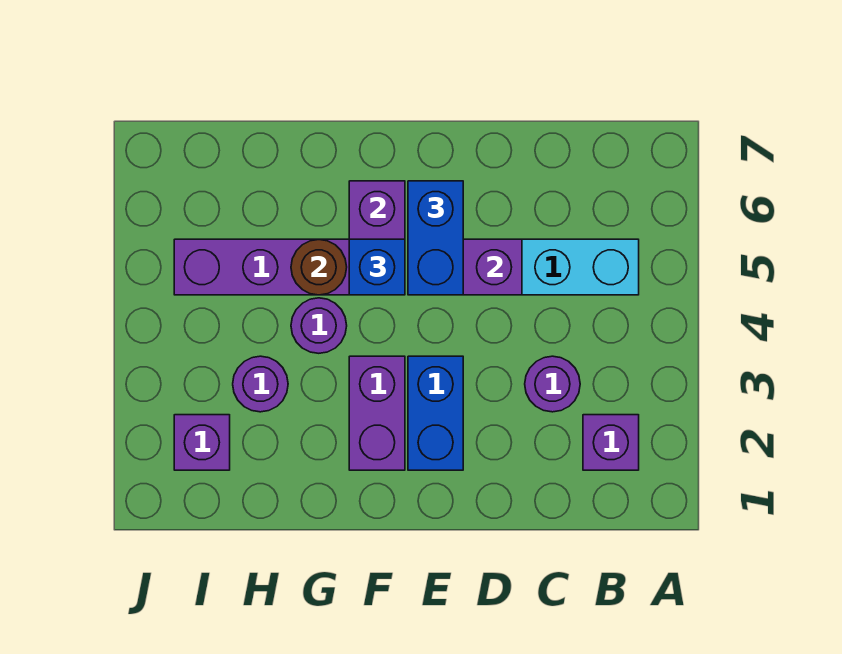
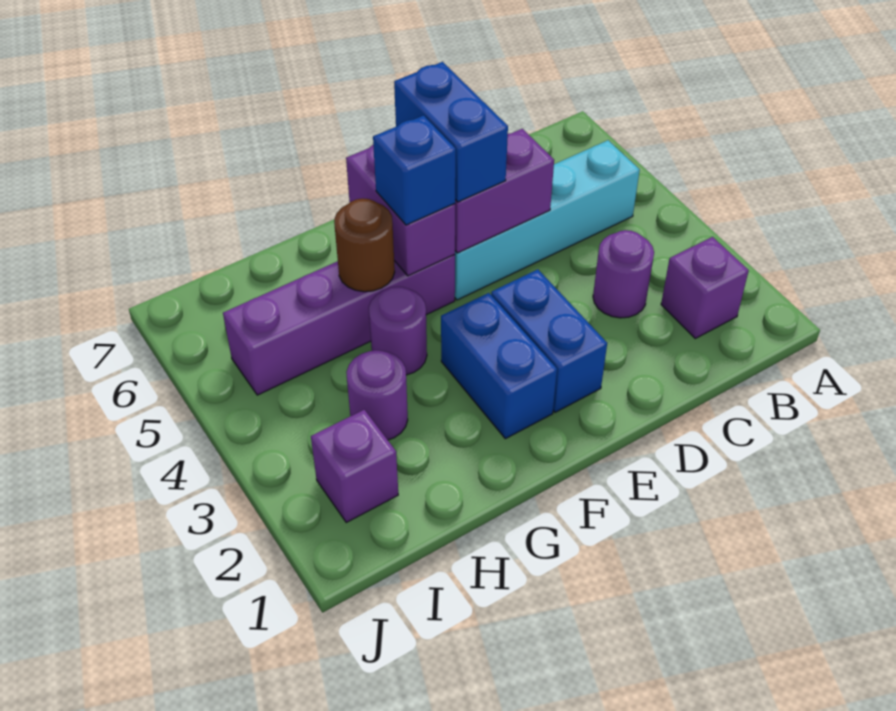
purple brick F2:F3 level 1 -> blue brick F2:F3 level 1

